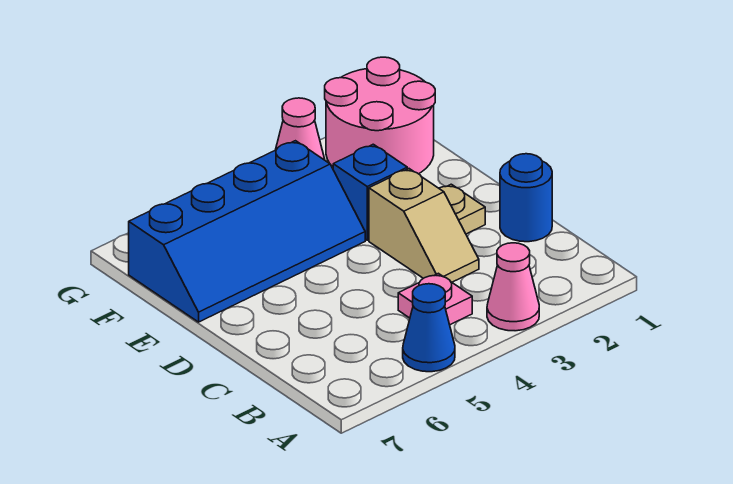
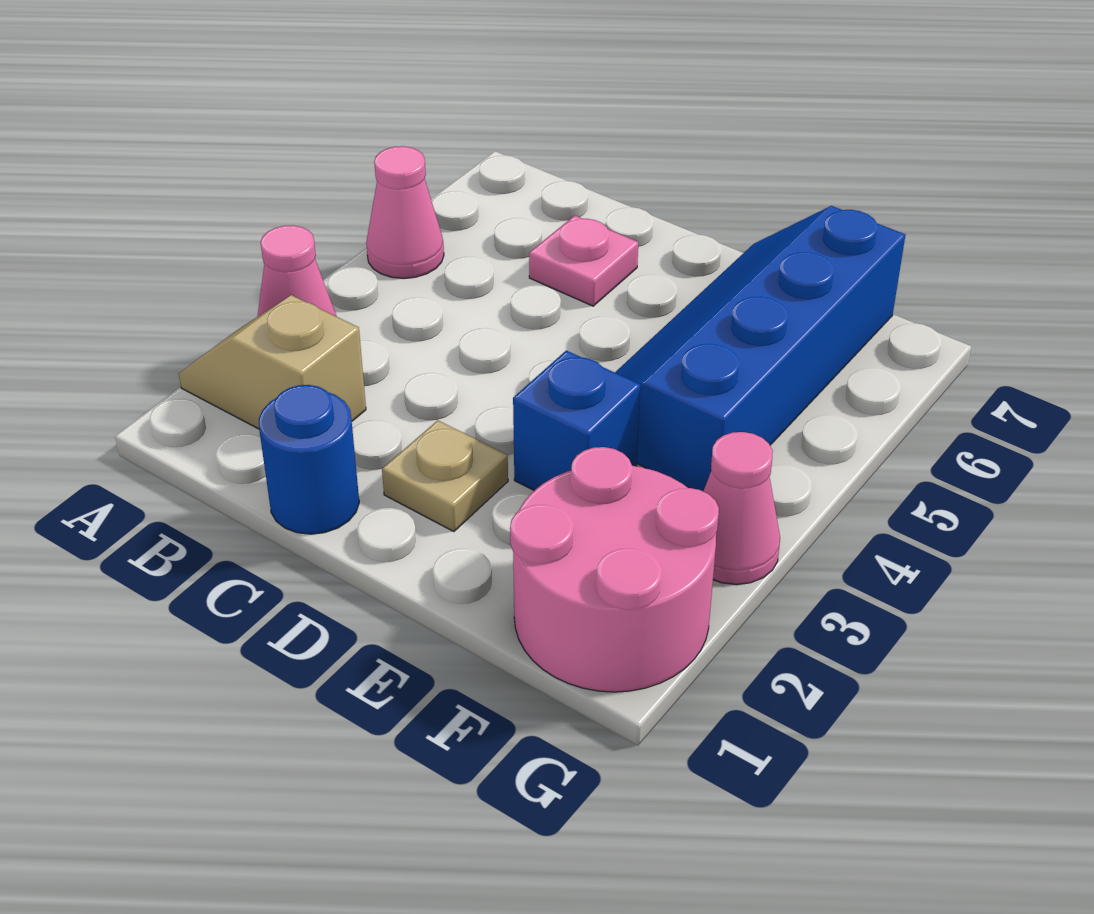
blue cone A5 level 1 -> pink cone A5 level 1
pink plate B4 level 1 -> pink plate C6 level 1
tan slope C3:D3 level 1 top D -> tan slope A2:B2 level 1 top B

